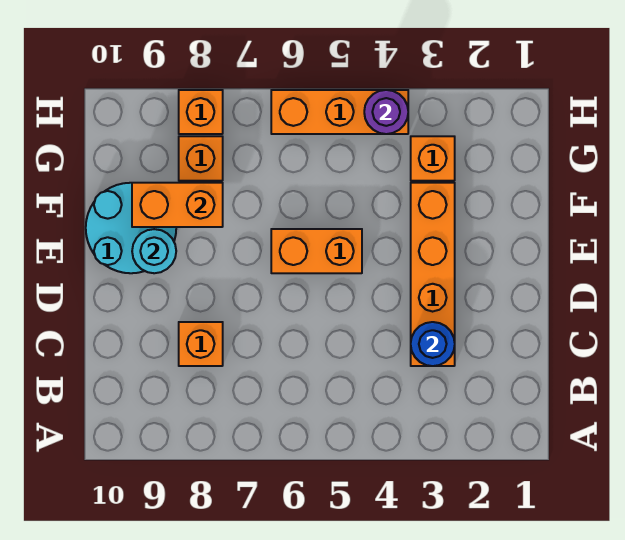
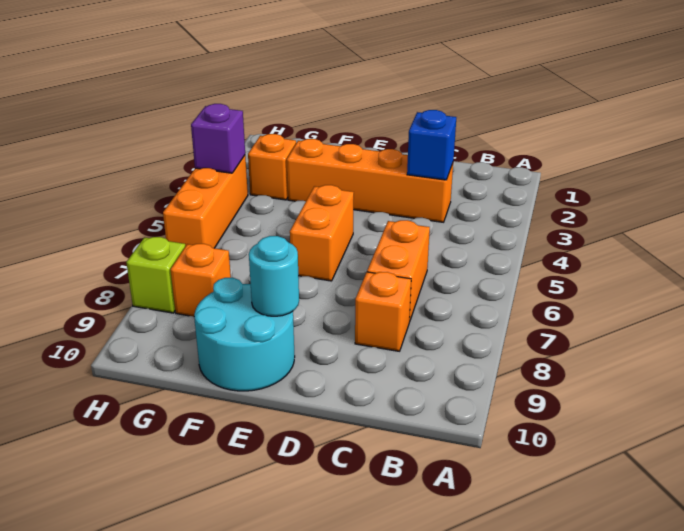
blue round brick C3 level 2 -> blue brick C3 level 2
orange brick F8:F9 level 2 -> orange brick C6:C7 level 1
purple round brick H4 level 2 -> purple brick H4 level 2
orange brick H8 level 1 -> lime brick H8 level 1

